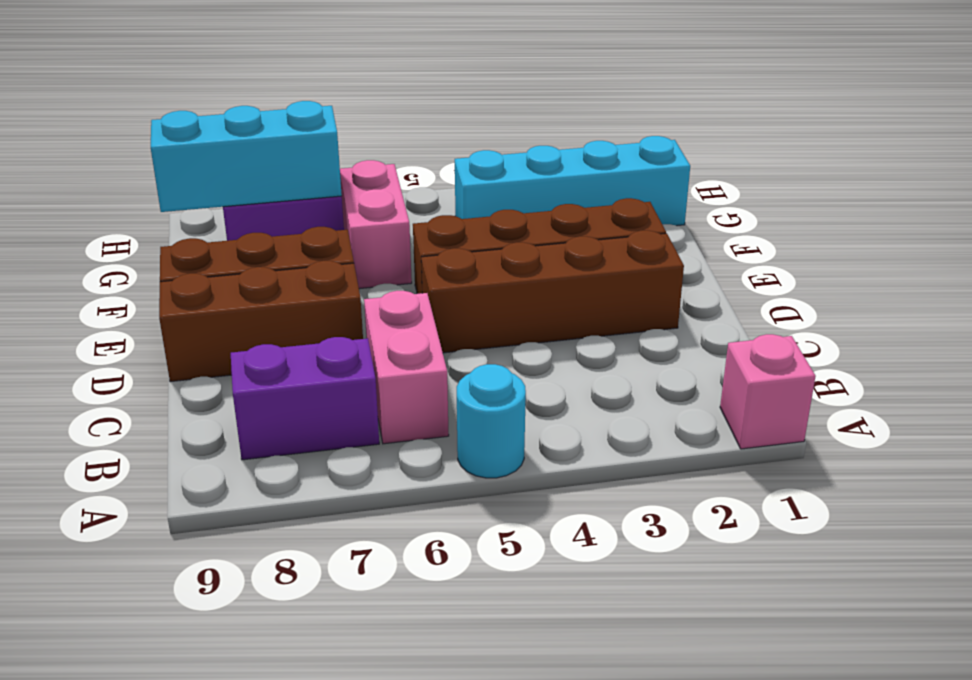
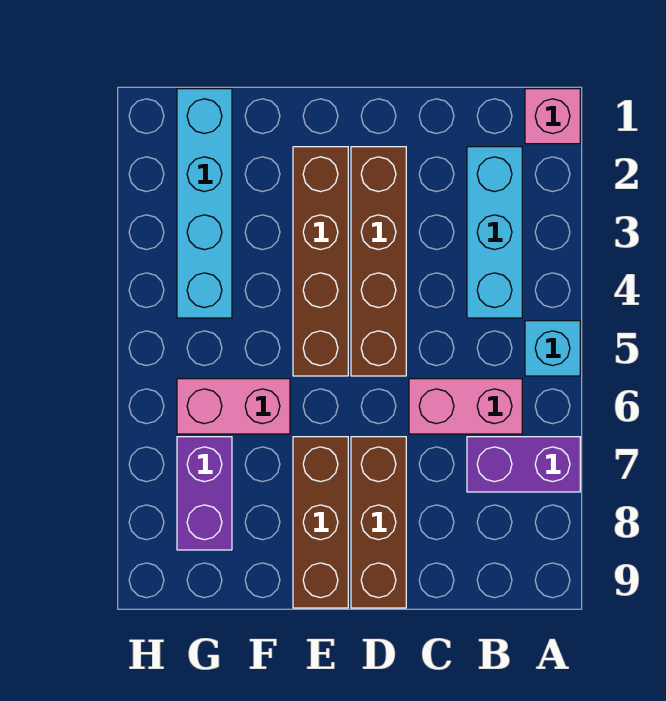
cyan round brick A5 level 1 -> cyan brick A5 level 1
purple brick B7:B8 level 1 -> purple brick A7:B7 level 1
cyan brick G7:G9 level 2 -> cyan brick B2:B4 level 1

